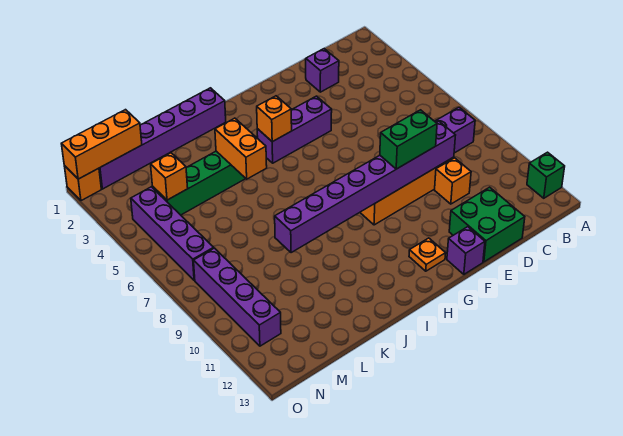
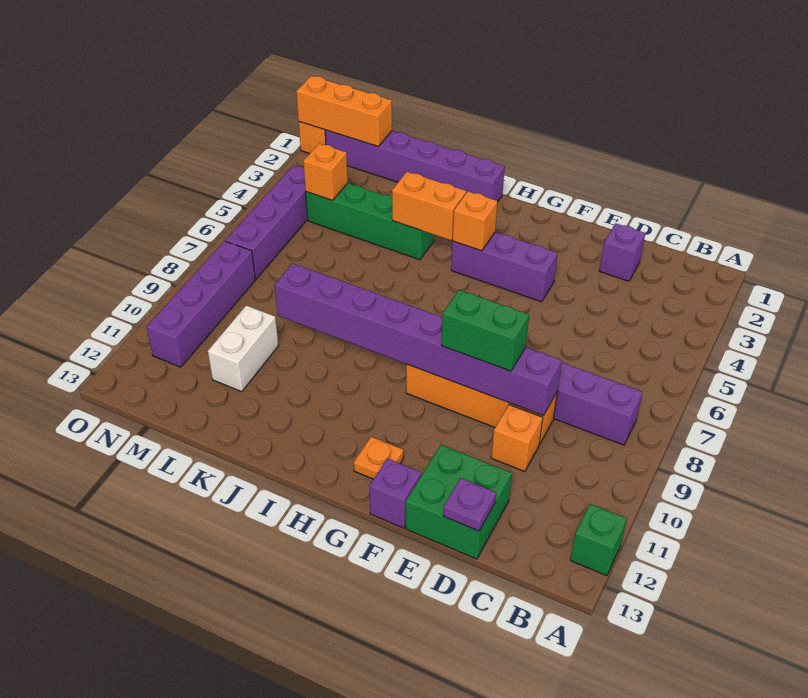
none -> purple plate D13 level 2
orange brick J4:J5 level 2 -> orange brick I4:J4 level 2
none -> white brick L10:L11 level 1

